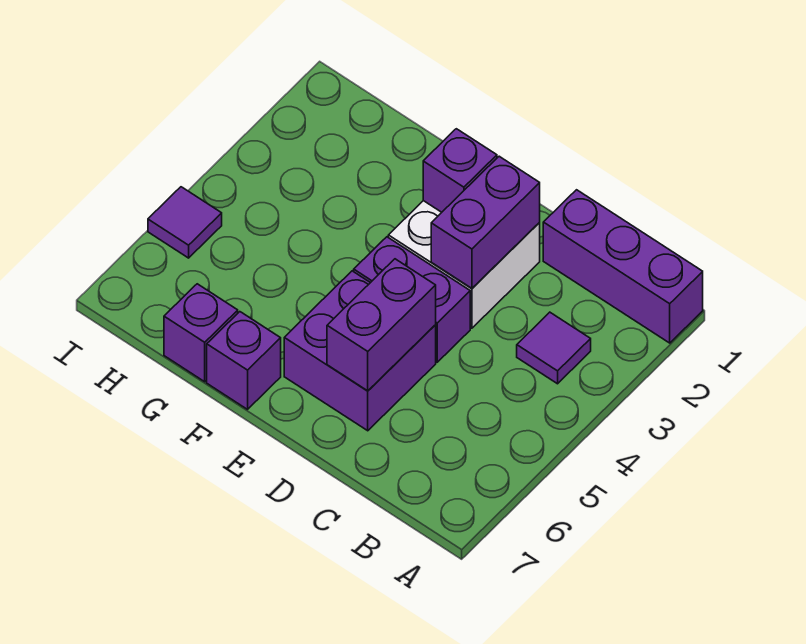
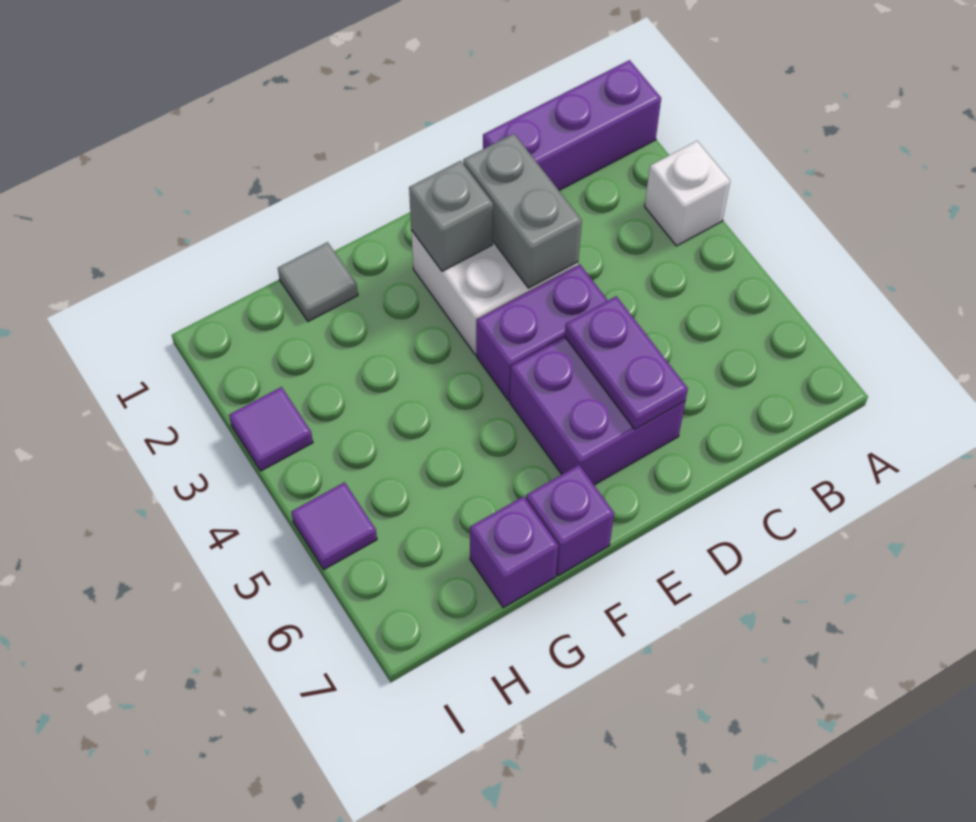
none -> white brick A3 level 1
purple tile B3 level 1 -> purple tile I3 level 1
purple brick D2:D3 level 2 -> grey brick D2:D3 level 2
purple brick D5:D6 level 2 -> purple plate D5:D6 level 2
purple brick E2 level 2 -> grey brick E2 level 2
none -> grey tile G1 level 1

